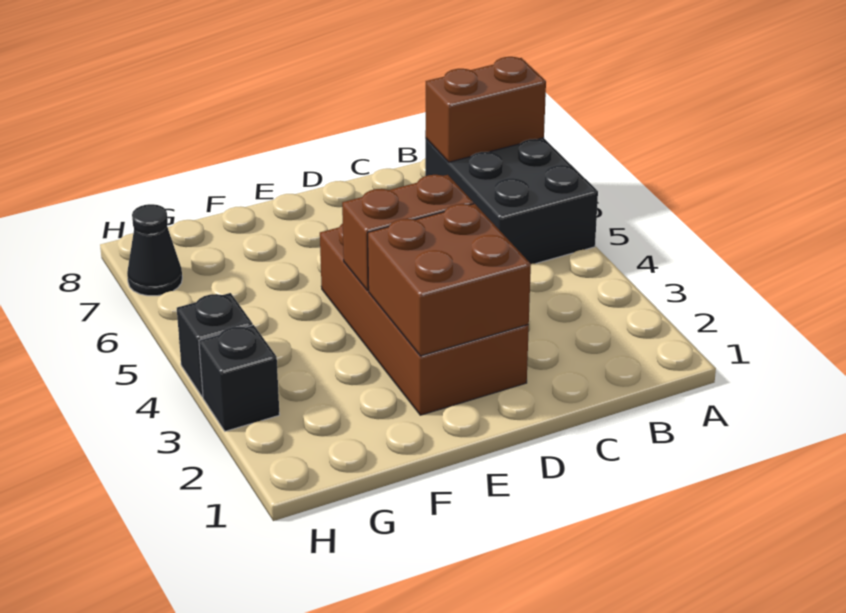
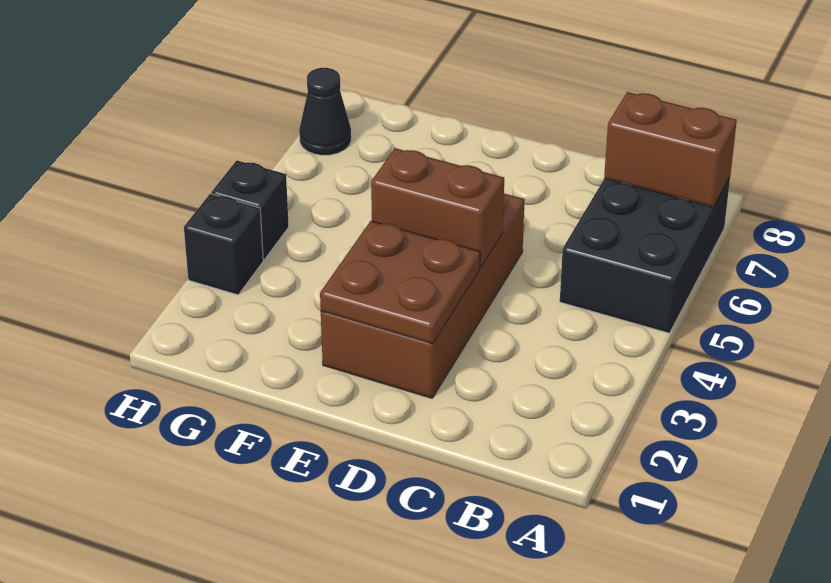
brown brick D2:E3 level 2 -> brown plate D2:E3 level 2

